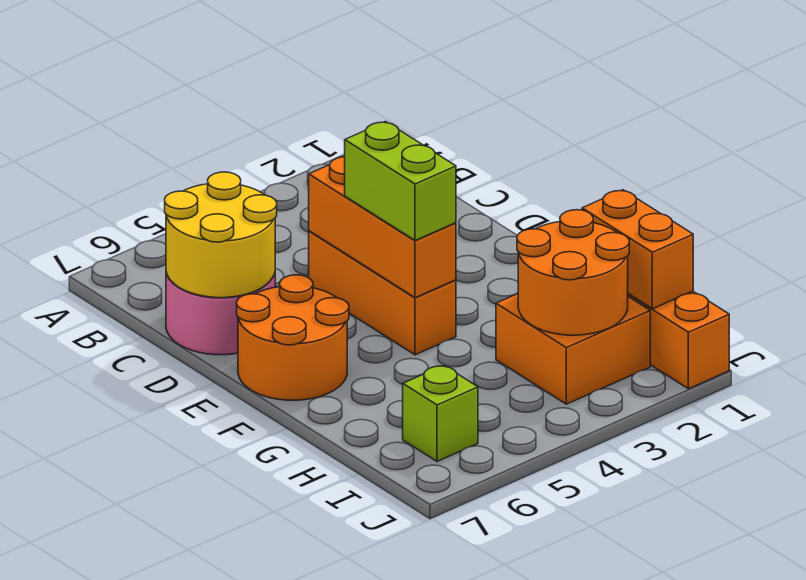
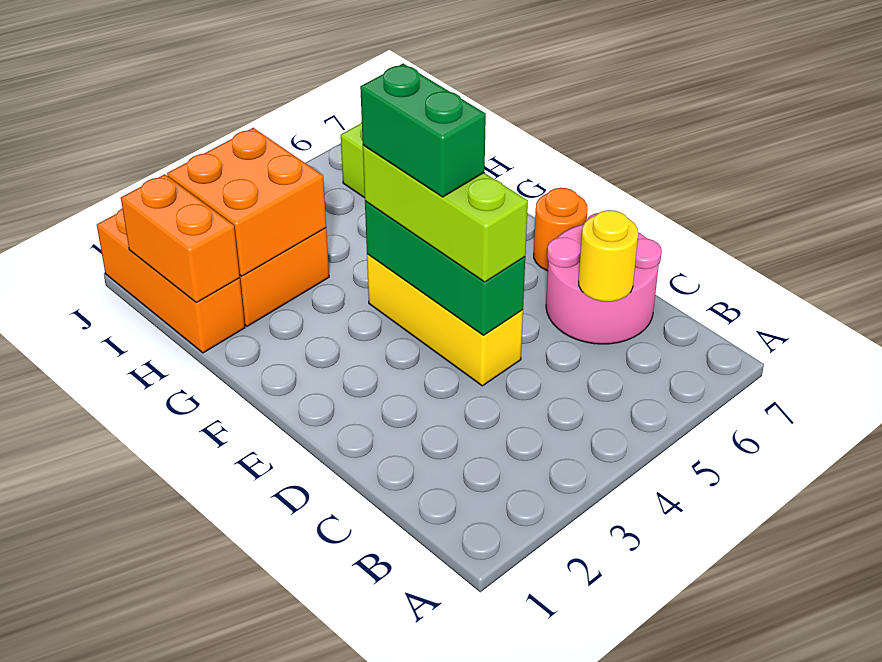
yellow round brick C6:D7 level 2 -> yellow round brick C6 level 2
orange brick D4:F4 level 1 -> yellow brick D4:F4 level 1
orange brick D4:F4 level 2 -> green brick D4:F4 level 2
lime brick E4:F4 level 3 -> lime brick D4:F4 level 3
none -> green brick E4:F4 level 4
orange round brick E6:F7 level 1 -> orange round brick E7 level 1
orange round brick H2:I3 level 2 -> orange brick H2:I3 level 2

